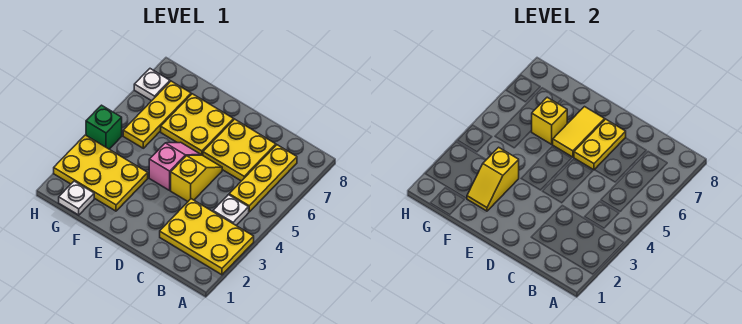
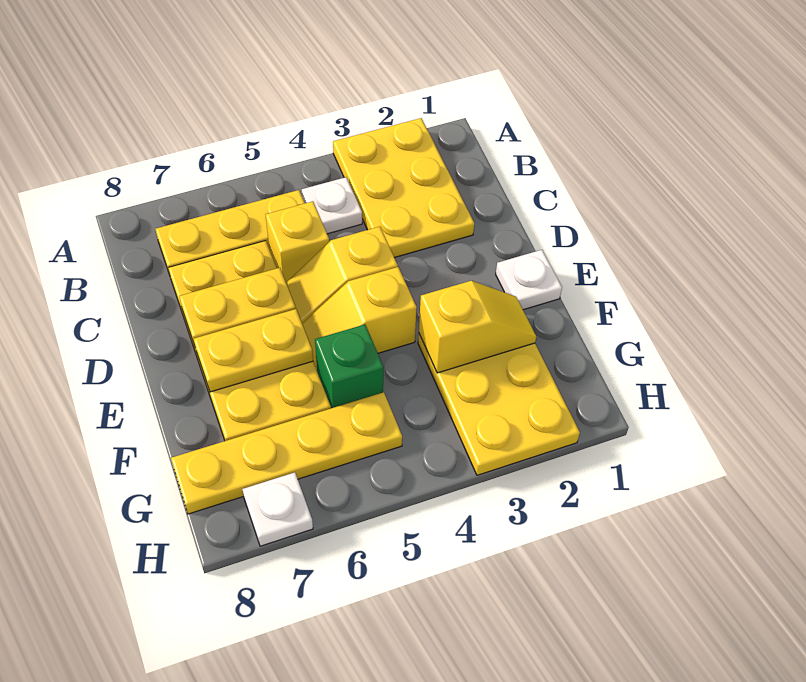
pink slope E4:E5 level 1 top 4 -> yellow slope E4:E5 level 1 top 4
yellow tile E6:E7 level 2 -> yellow plate E6:E7 level 2
yellow brick F6 level 2 -> yellow brick C5 level 1
white plate G1 level 1 -> white plate E1 level 1
yellow plate G5:G7 level 1 -> yellow plate G5:G8 level 1
green brick H4 level 1 -> green brick F5 level 1

